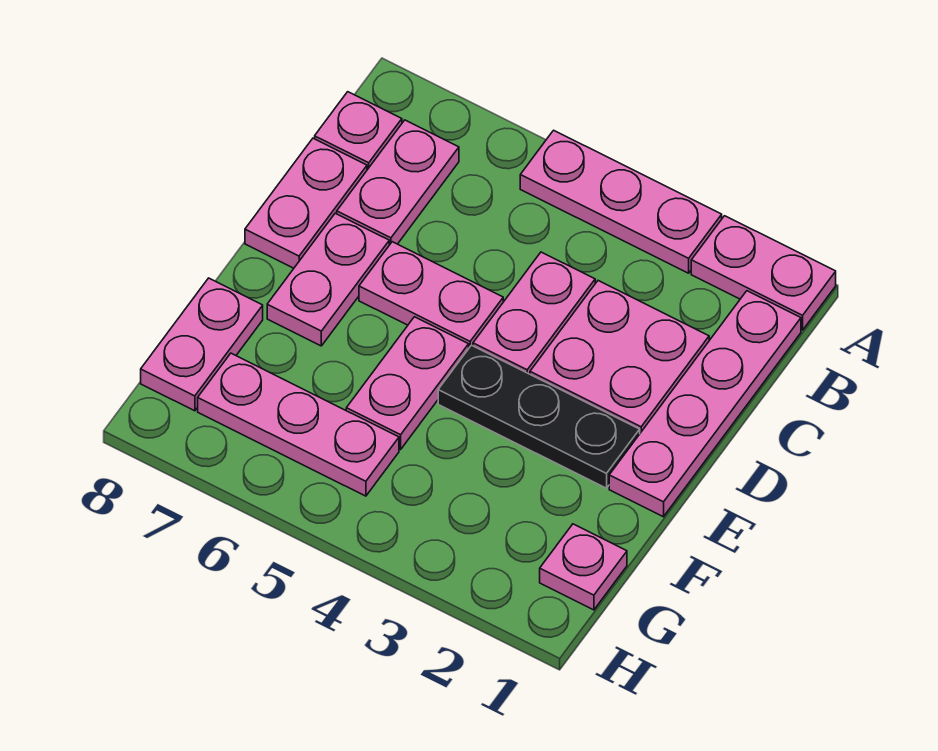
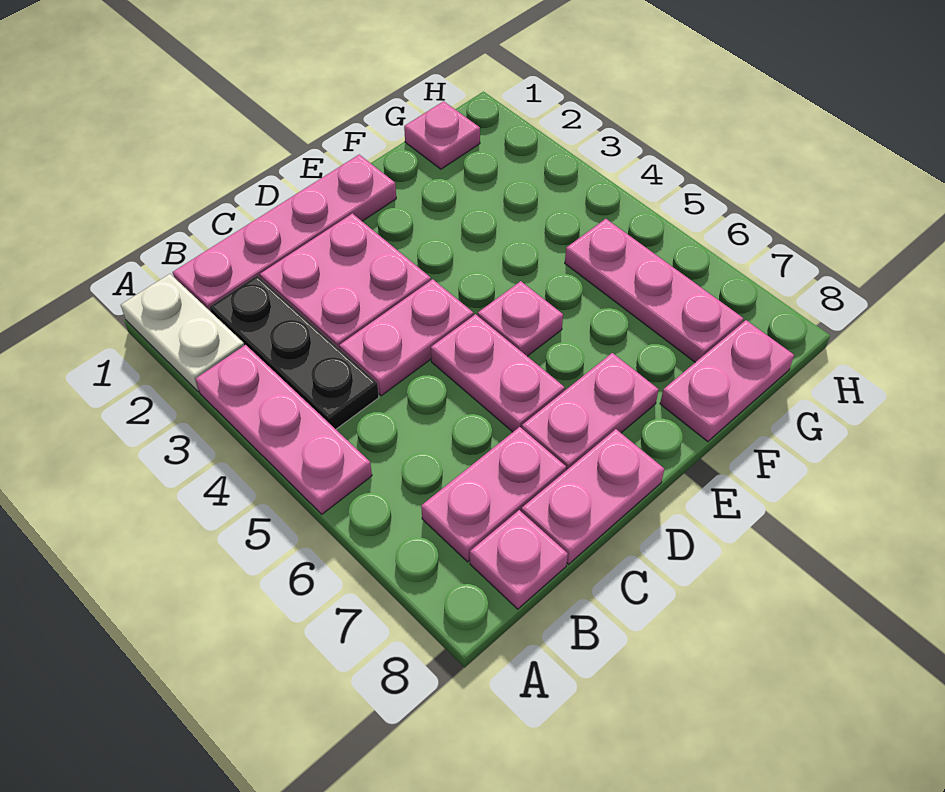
pink plate A1:A2 level 1 -> white plate A1:A2 level 1
black plate E2:E4 level 1 -> black plate B2:B4 level 1
pink plate E5:F5 level 1 -> pink plate E5 level 1

